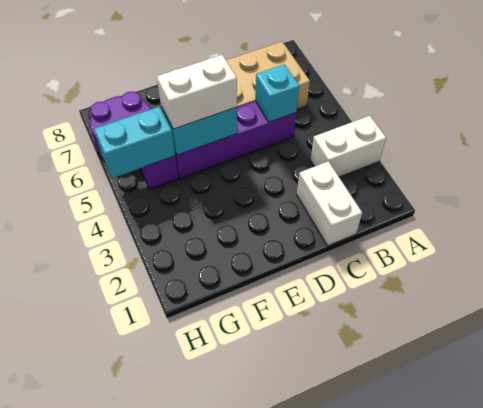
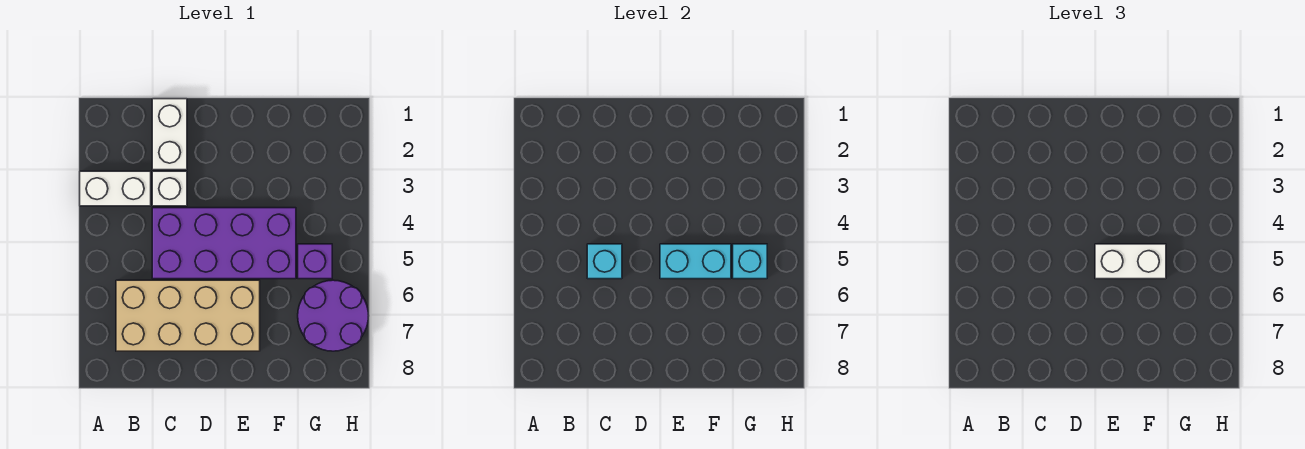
none -> white brick C3 level 1
purple brick C5:F5 level 1 -> purple brick C4:F5 level 1
cyan brick G5:H5 level 2 -> cyan brick G5 level 2

